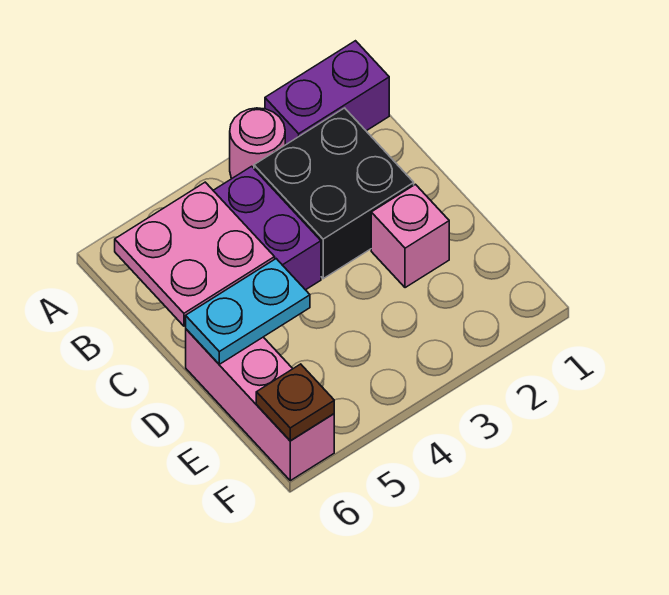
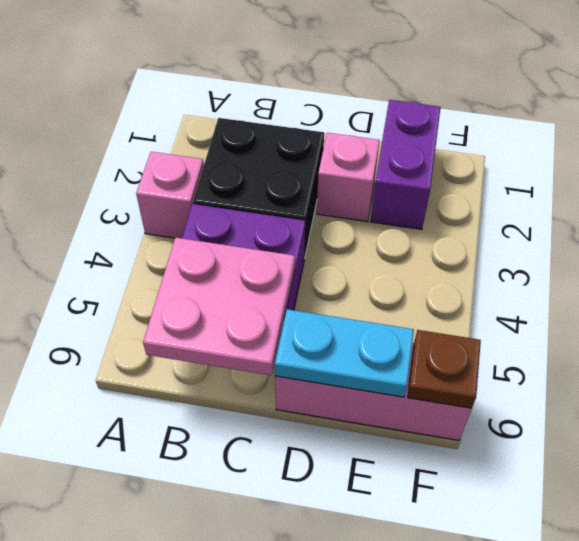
purple brick A1:A2 level 1 -> purple brick E1:E2 level 1
pink round brick A3 level 1 -> pink brick A3 level 1
cyan plate D5:D6 level 2 -> cyan plate D6:E6 level 2

